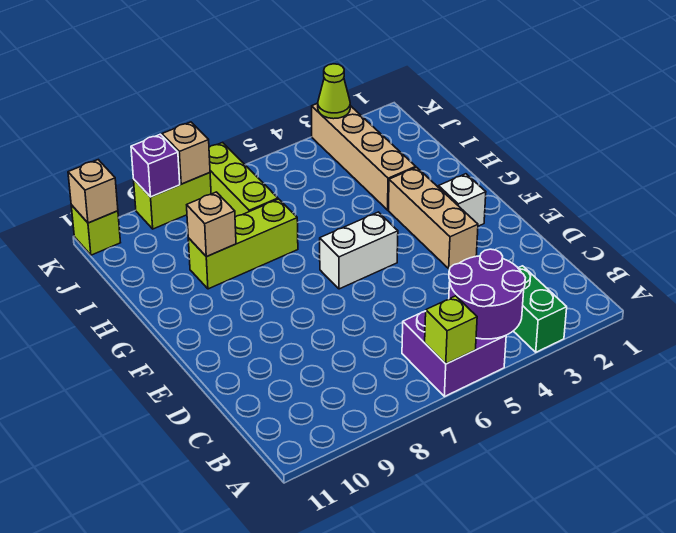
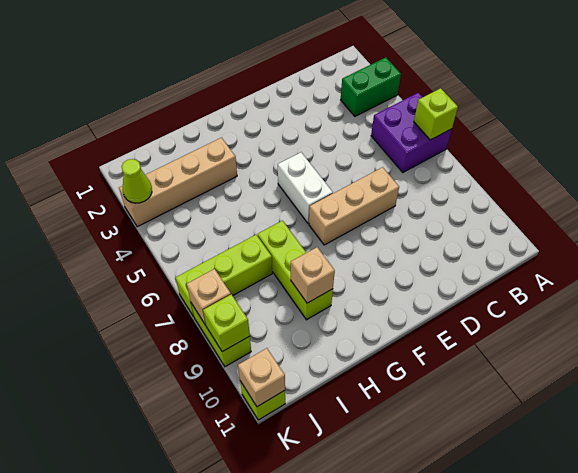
purple round brick A4:B5 level 2 -> none
tan brick E3:G3 level 1 -> tan brick D7:F7 level 1
white brick F2 level 1 -> none
purple brick K9 level 2 -> lime brick K9 level 2

